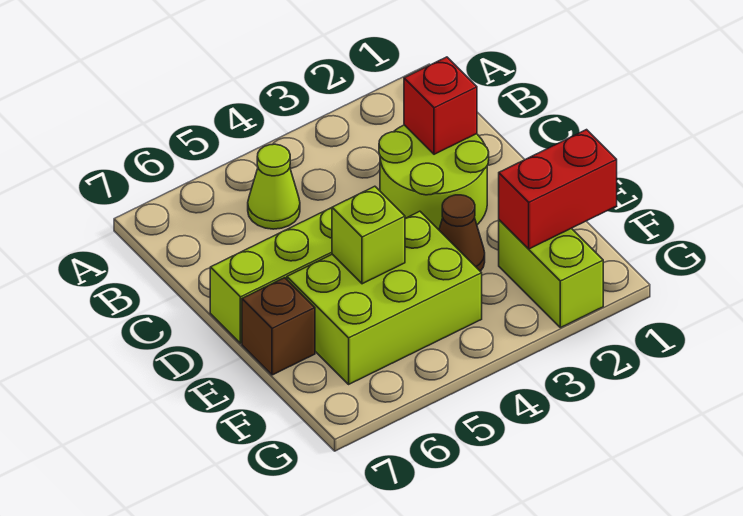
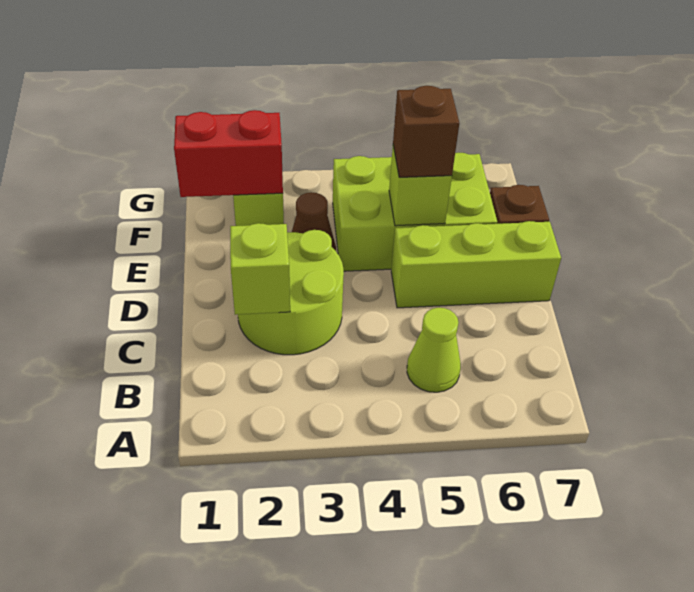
red brick C2 level 2 -> lime brick C2 level 2
none -> brown brick E5 level 3

